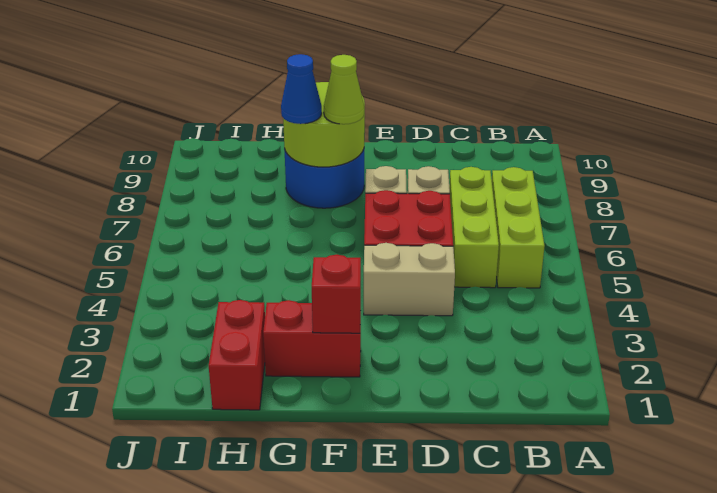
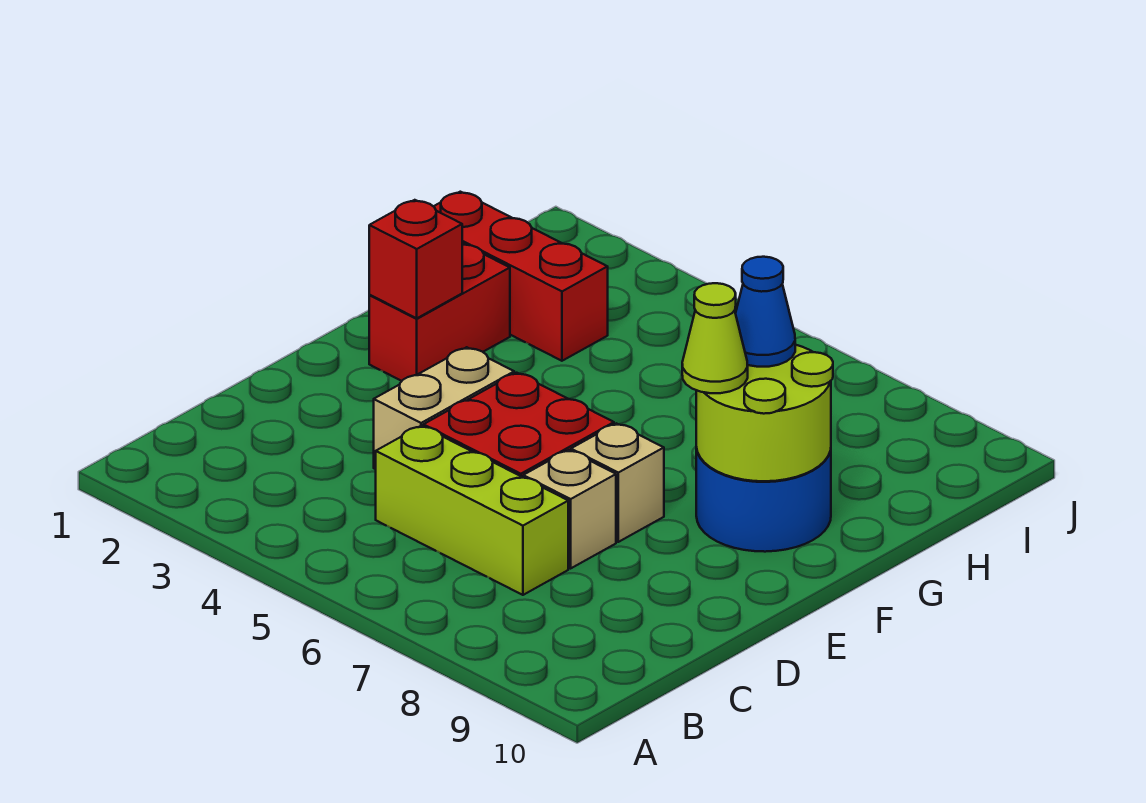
lime brick B5:B7 level 1 -> none
red brick H1:H2 level 1 -> red brick H1:H3 level 1

